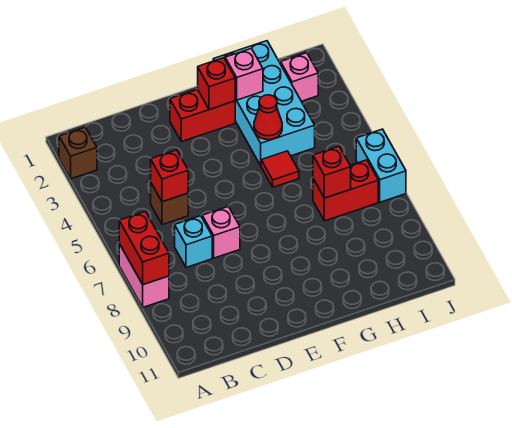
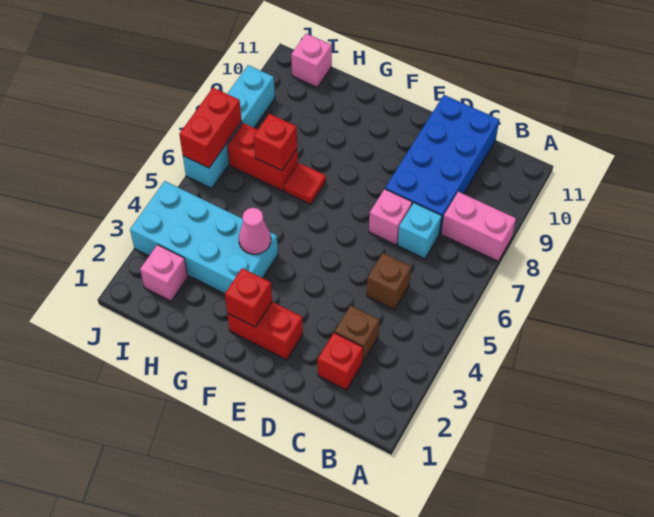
brown brick A2 level 1 -> brown brick C3 level 1
pink brick A7:A8 level 1 -> pink brick A8:B8 level 1
red brick A7:A8 level 2 -> red brick J6:J7 level 2
red brick C5 level 2 -> red brick C2 level 1
none -> blue brick C8:D11 level 1
cyan brick G1:H4 level 1 -> cyan brick G3:J4 level 1
pink brick G2 level 2 -> pink brick I11 level 1
red cone G4 level 2 -> pink cone G4 level 2
red tile G5 level 1 -> red tile G7 level 1
cyan brick J6:J7 level 1 -> cyan brick J6:J9 level 1

